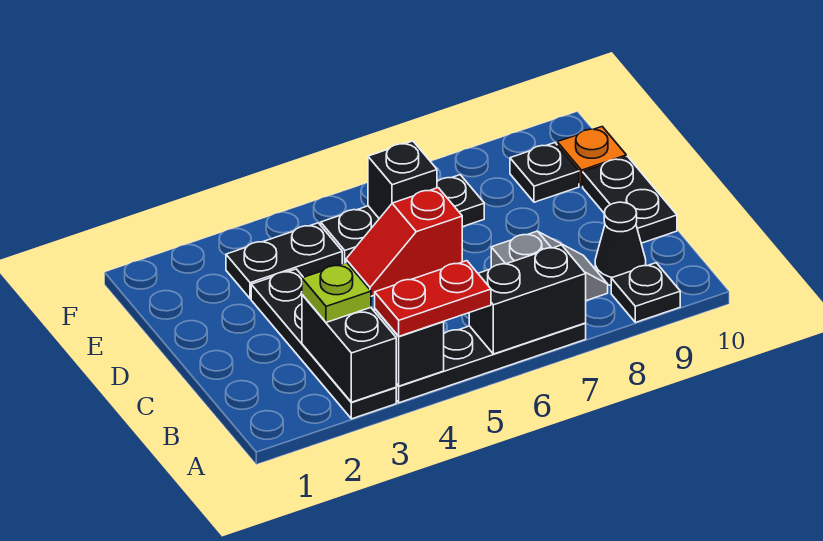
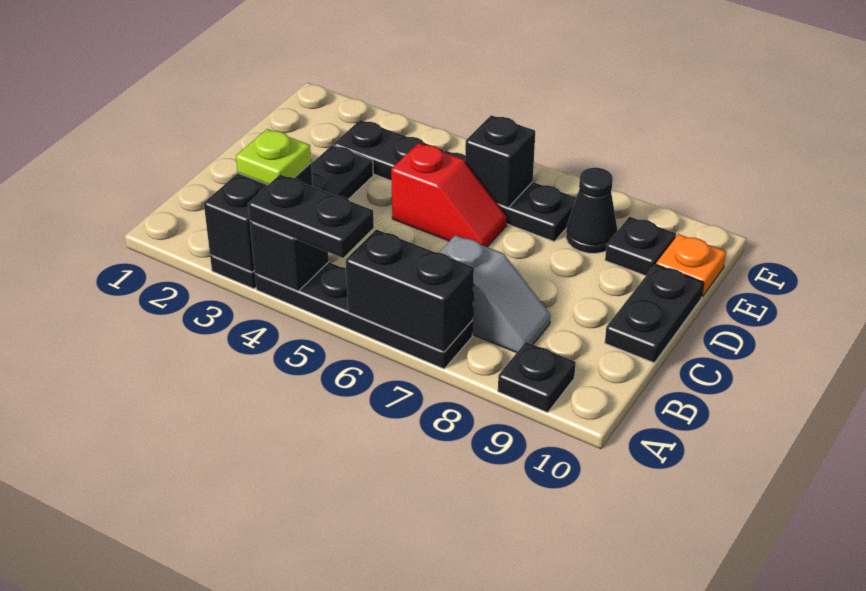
red plate A4:A5 level 3 -> black plate A4:A5 level 3
black cone B9 level 1 -> black cone E8 level 1
red slope D5:D6 level 1 top 6 -> red slope D5:D6 level 1 top 5

